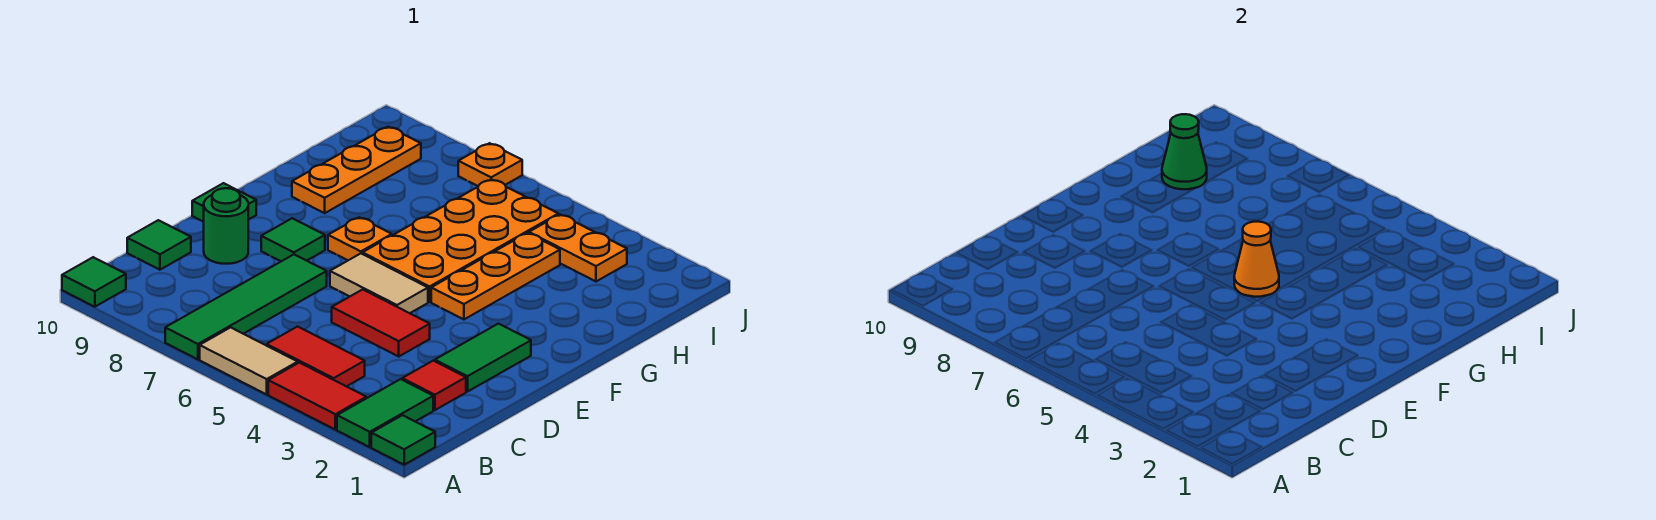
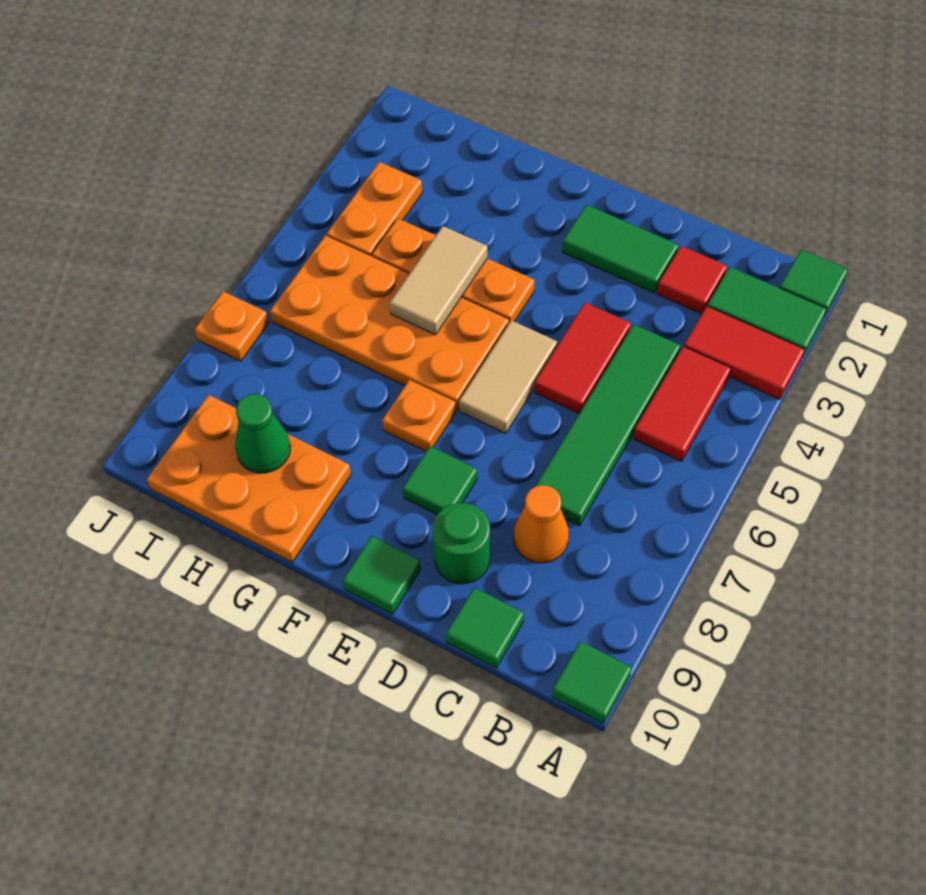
red tile A3:A4 level 1 -> red tile A3:B3 level 1
tan tile A5:A6 level 1 -> tan tile G4:G5 level 2
green tile A7:D7 level 1 -> green tile C4:C7 level 1
orange cone F5 level 2 -> orange cone C8 level 1
orange plate G9:I9 level 1 -> orange plate G9:I10 level 1

